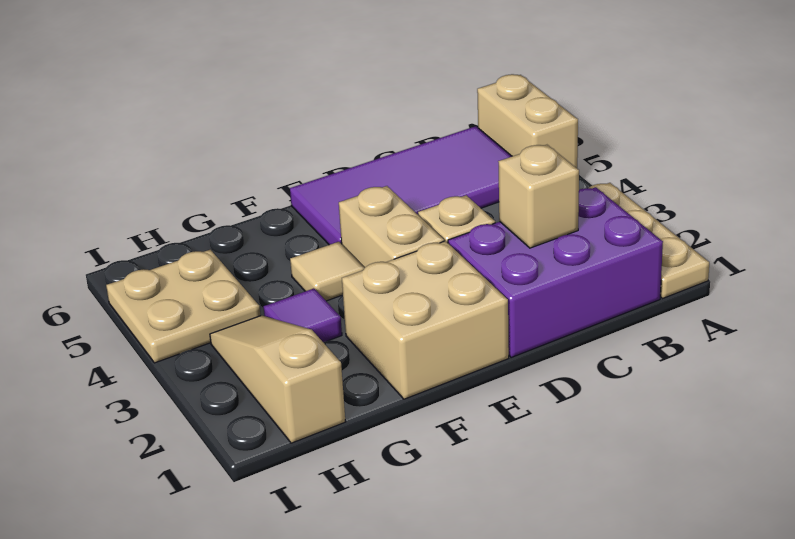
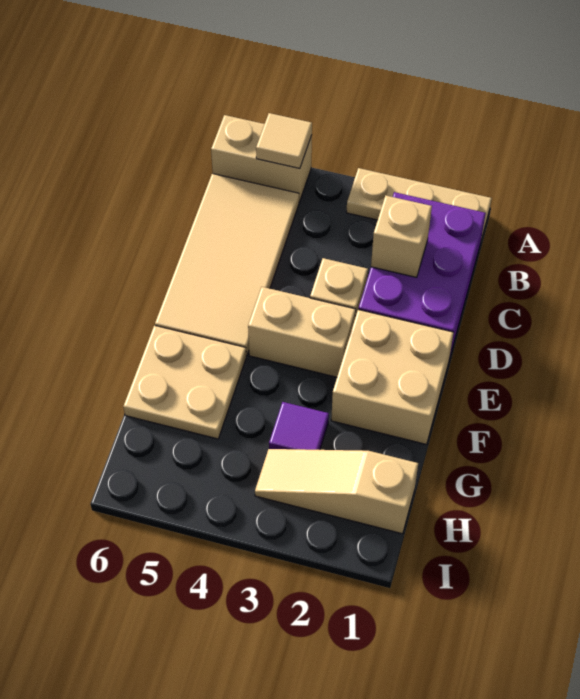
purple tile B5:E6 level 1 -> tan tile B5:E6 level 1
tan tile F4 level 1 -> tan tile A5 level 2
tan plate H4:I5 level 1 -> tan plate F5:G6 level 1

